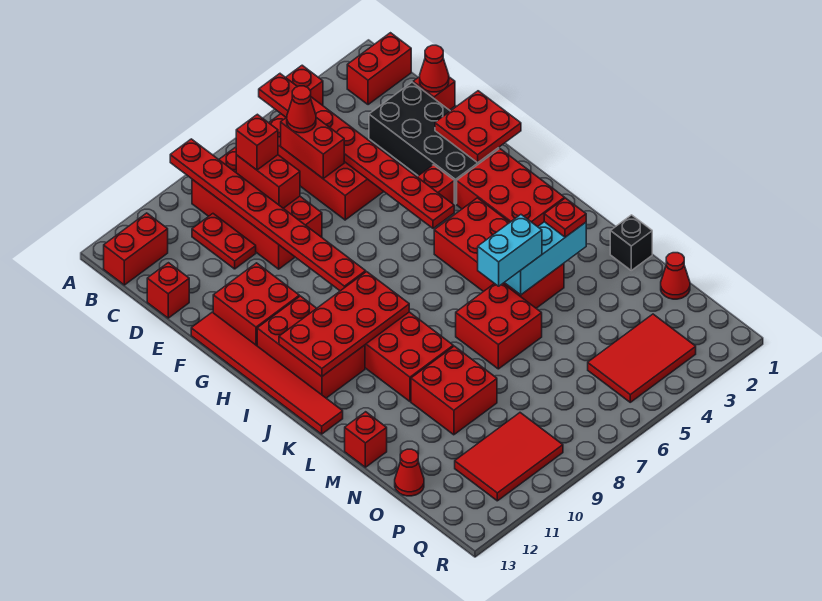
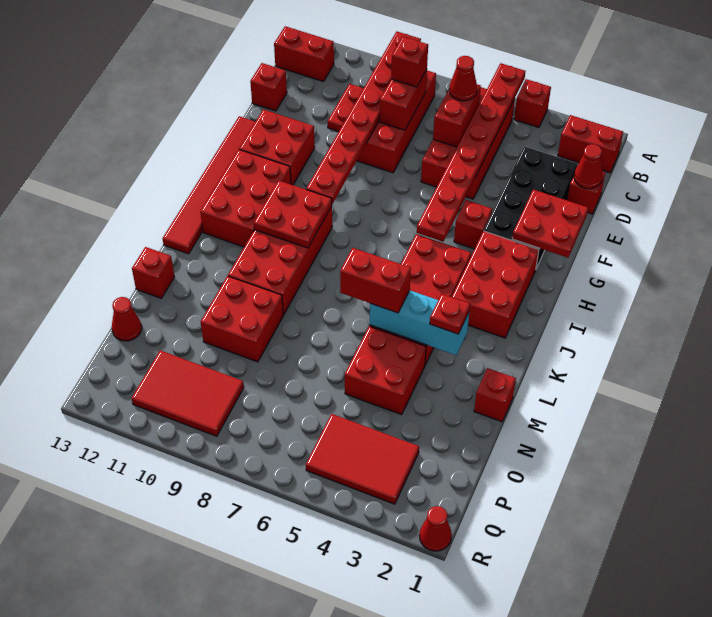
red plate I9:J12 level 2 -> red plate I9:J10 level 2
cyan brick L5:L6 level 3 -> red brick L5:L6 level 3
red brick L6:M7 level 1 -> red brick M4:N5 level 1
black brick M1 level 1 -> red brick M1 level 1
red cone O1 level 1 -> red cone R1 level 1

